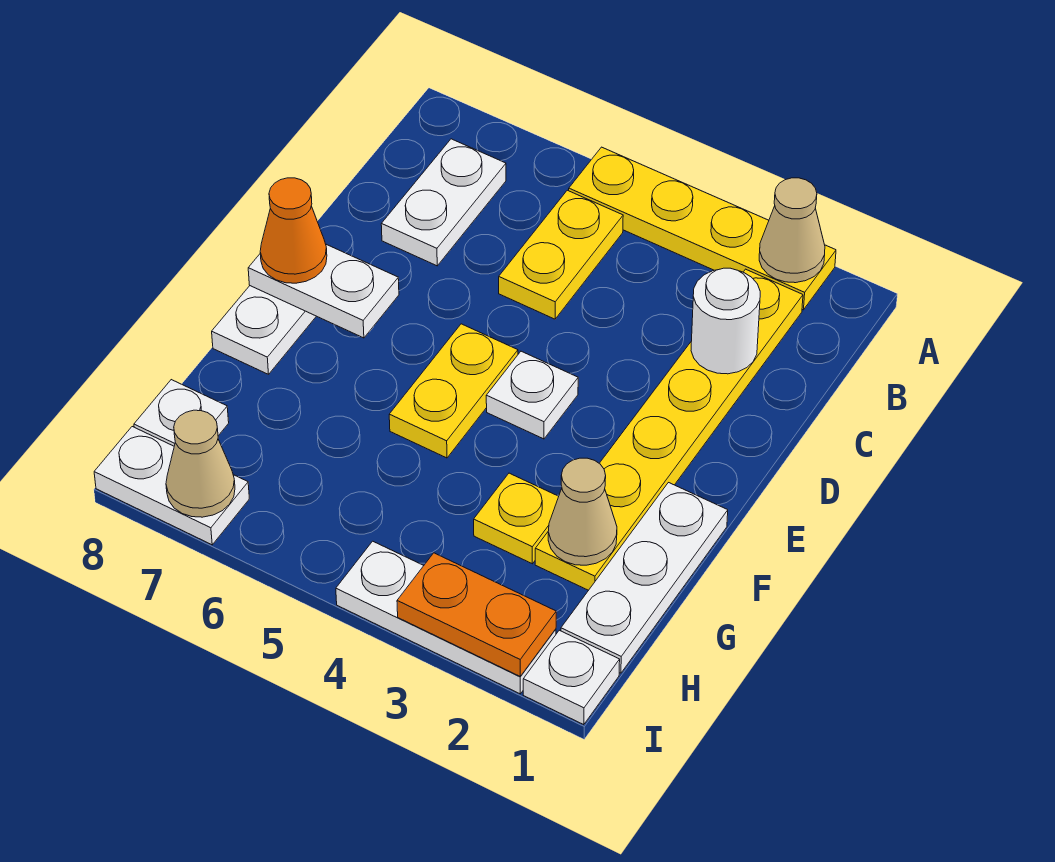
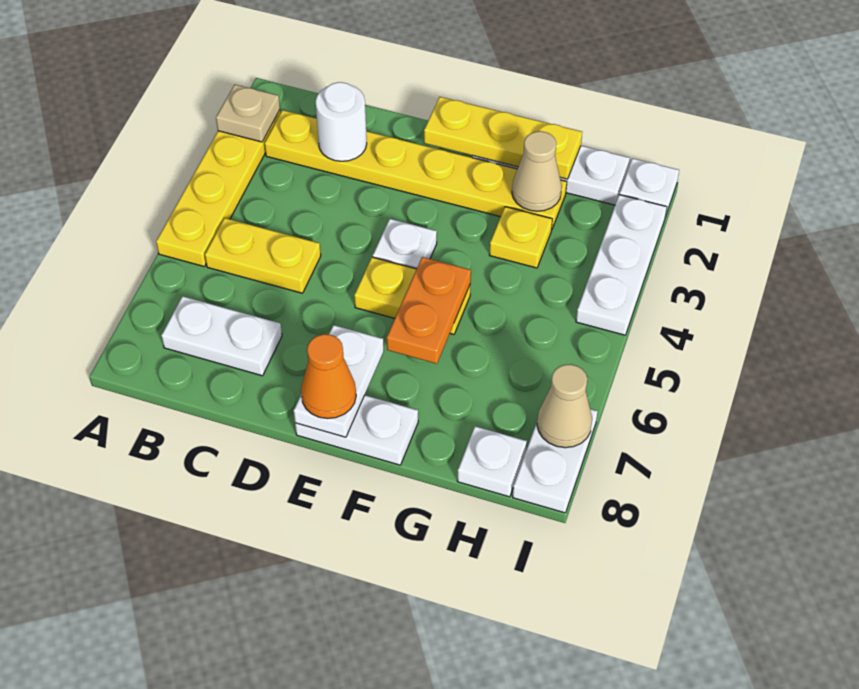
tan cone A2 level 2 -> tan plate A2 level 2
none -> yellow plate E1:G1 level 2
orange plate I2:I3 level 2 -> orange plate F5:F6 level 2

